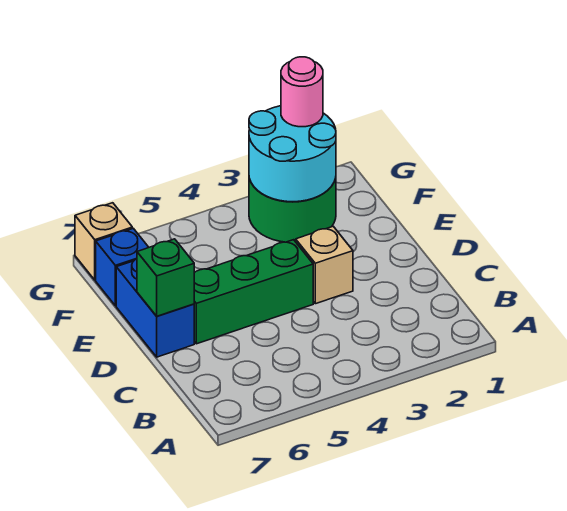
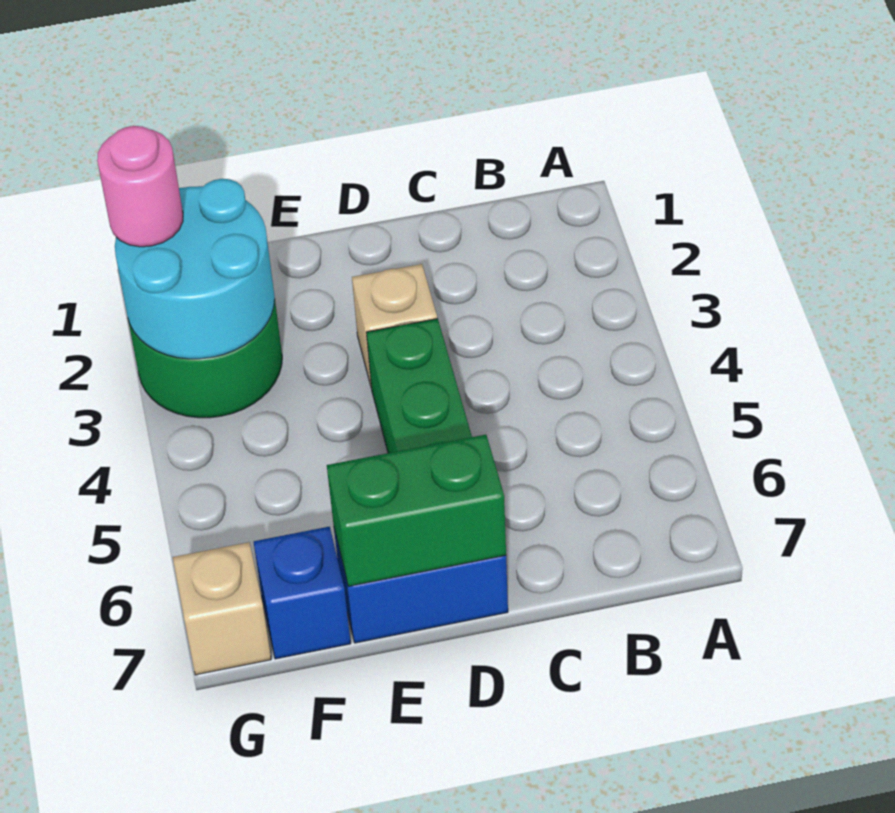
green brick D7 level 2 -> green brick D7:E7 level 2

